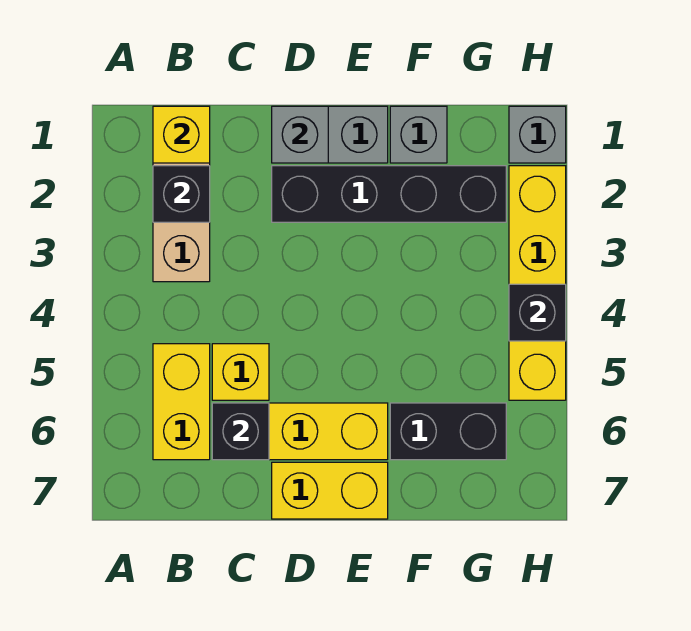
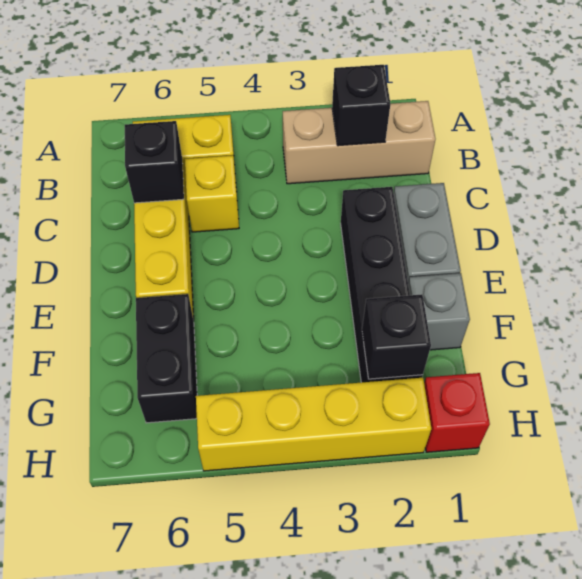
yellow brick B1 level 2 -> none
grey brick D1 level 2 -> none
yellow brick D7:E7 level 1 -> none
grey brick H1 level 1 -> red brick H1 level 1
black brick H4 level 2 -> black brick G2 level 2

